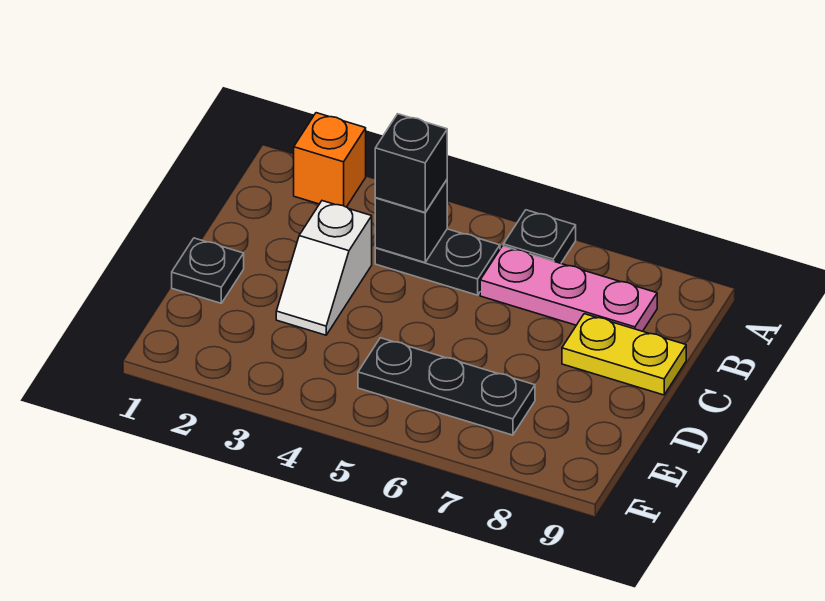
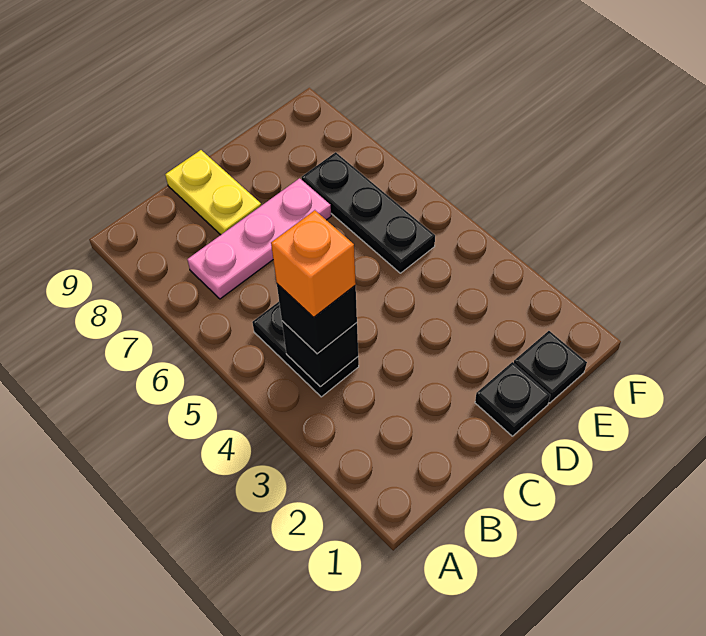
orange brick A2 level 1 -> orange brick B4 level 4
black plate A6 level 1 -> black plate E1 level 1
pink plate B6:B8 level 1 -> pink plate B7:D7 level 1
white slope C3:D3 level 1 top C -> none

